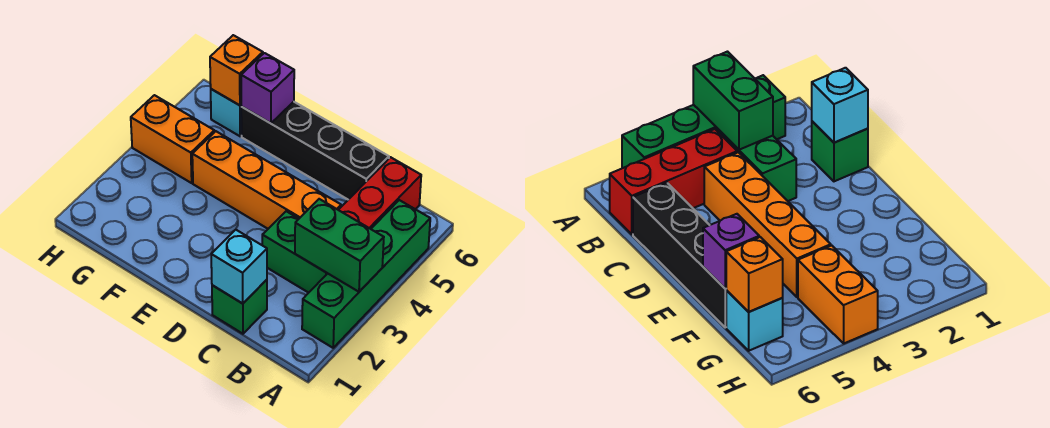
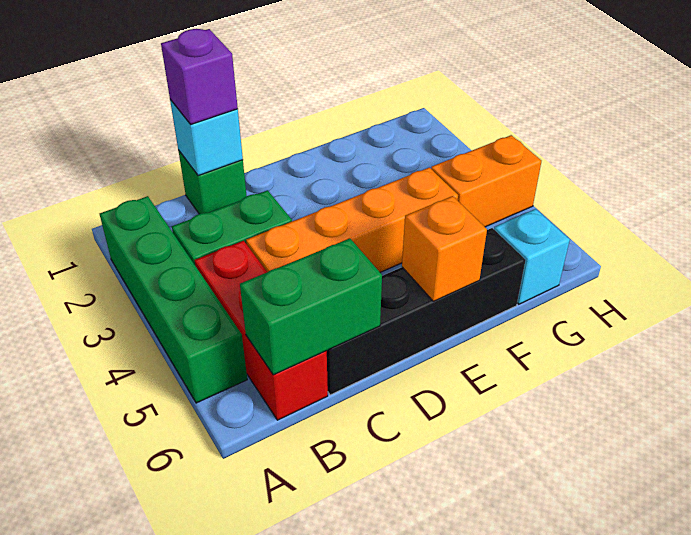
green brick A3:B3 level 2 -> green brick B6:C6 level 2
purple brick F6 level 2 -> purple brick C1 level 3
orange brick G6 level 2 -> orange brick E6 level 2

